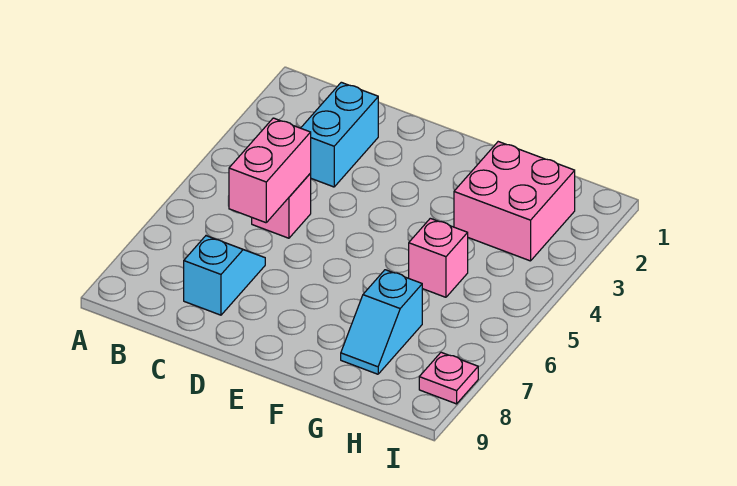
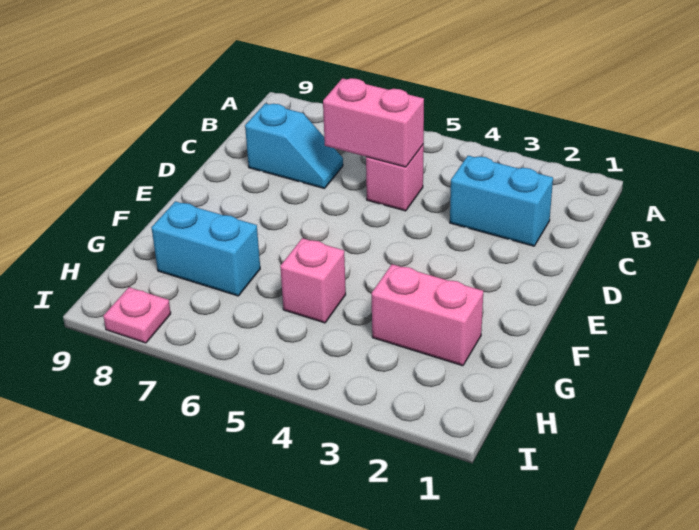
pink brick G2:H3 level 1 -> pink brick G2:G3 level 1
cyan slope G7:G8 level 1 top 7 -> cyan brick G7:G8 level 1

